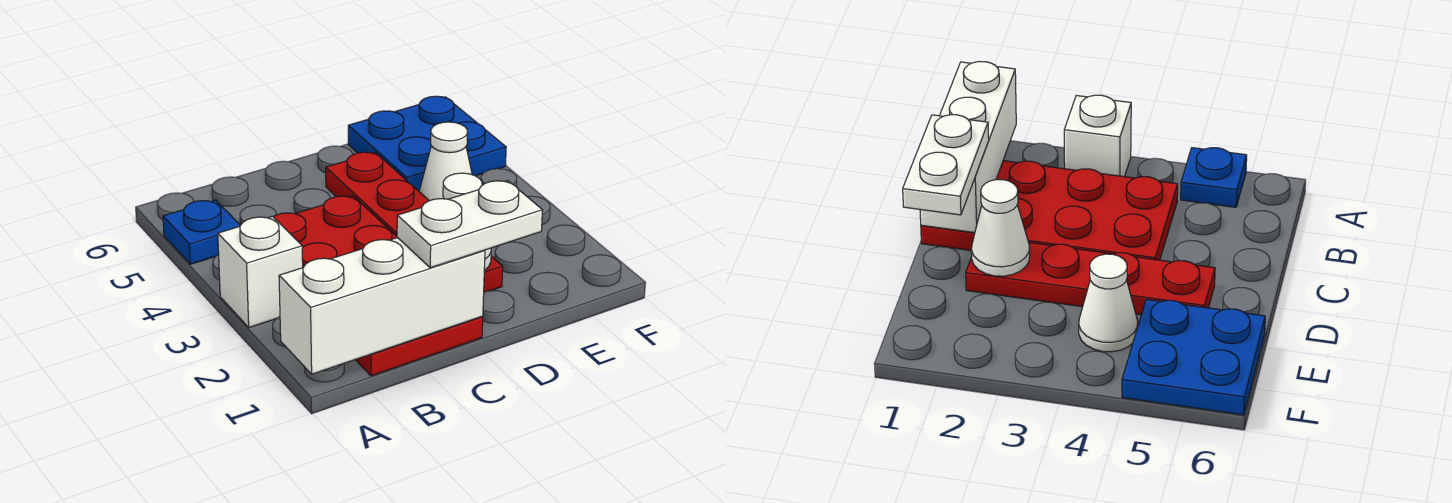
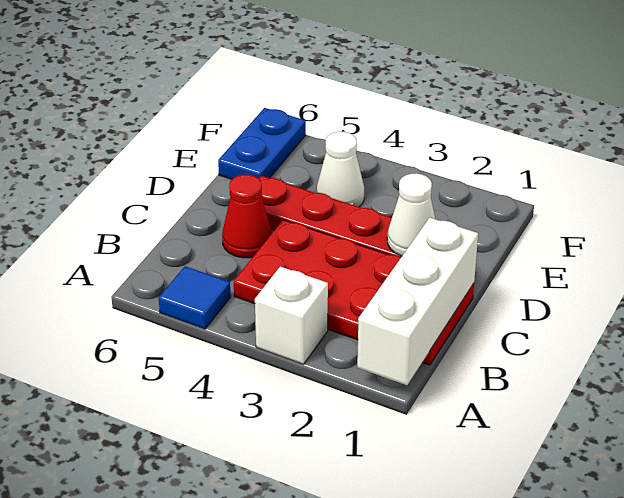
blue plate A5 level 1 -> blue tile A5 level 1
white plate C1:D1 level 3 -> none
none -> red cone C5 level 1
blue plate E5:F6 level 1 -> blue plate E6:F6 level 1

